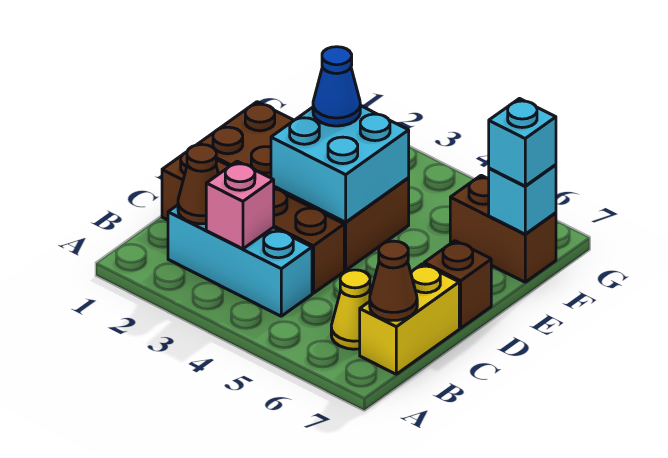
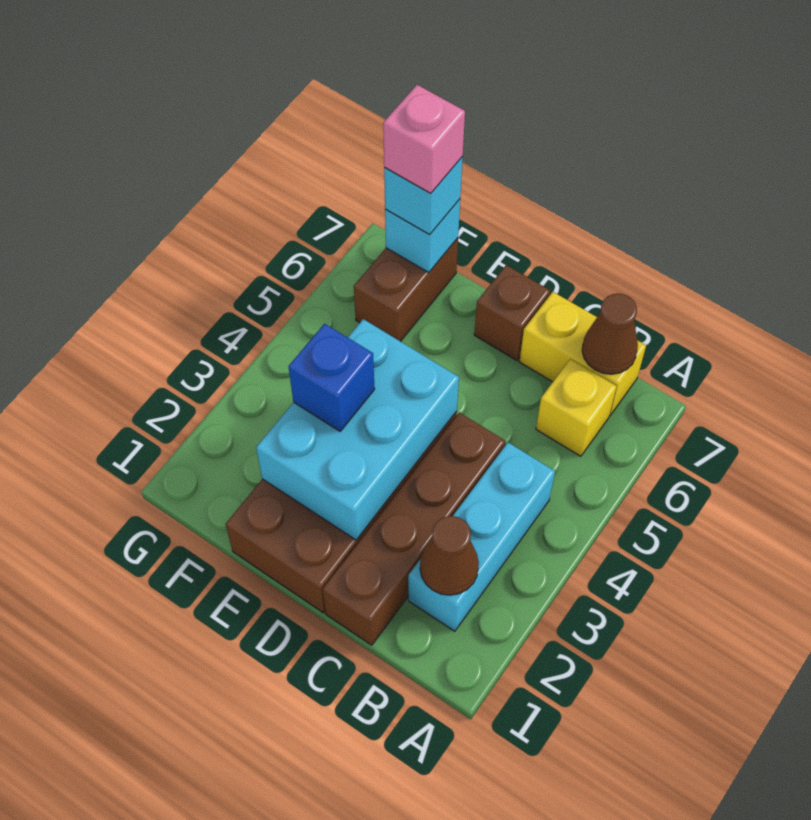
pink brick B3 level 2 -> pink brick F7 level 4
yellow cone B6 level 1 -> yellow brick B6 level 1
cyan brick D3:E4 level 2 -> cyan brick D2:E4 level 2
blue cone E3 level 3 -> blue brick E3 level 3

